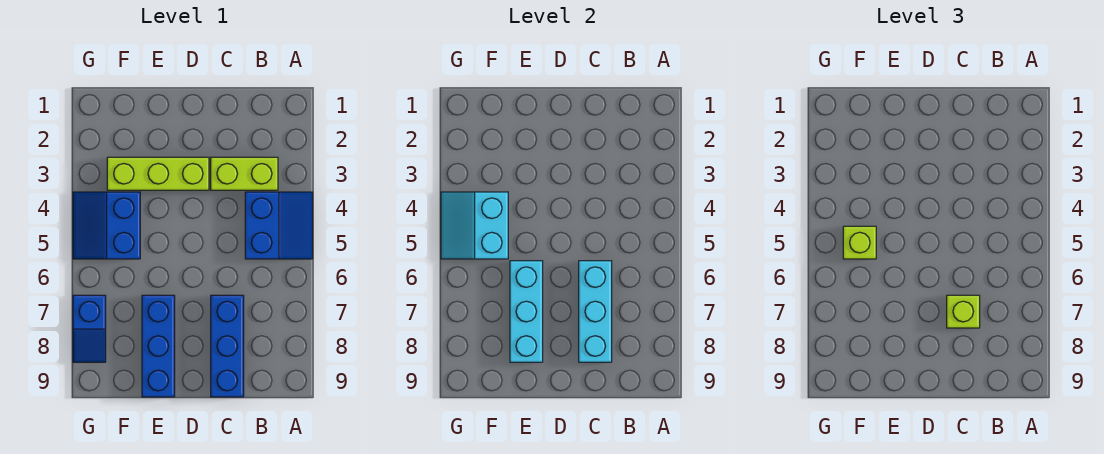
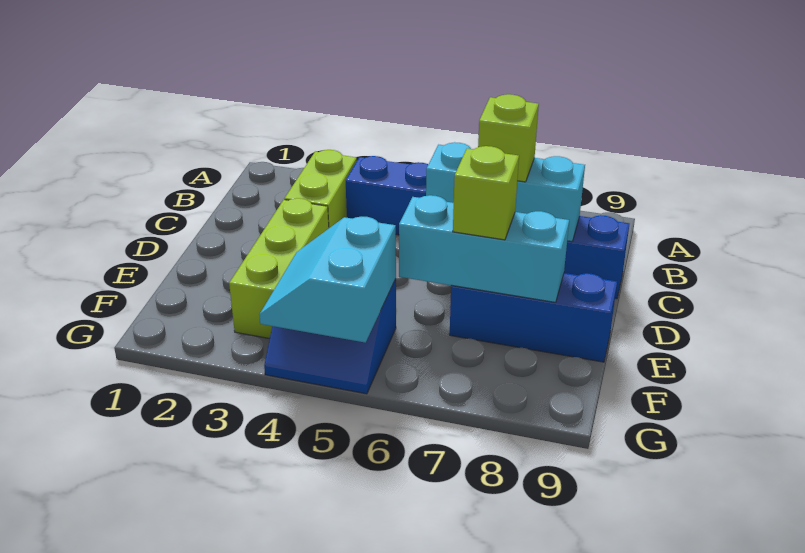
cyan slope F4:G5 level 2 top F -> cyan slope F4:G5 level 2 top 5
lime brick F5 level 3 -> lime brick E7 level 3
blue slope G7:G8 level 1 top 7 -> none

